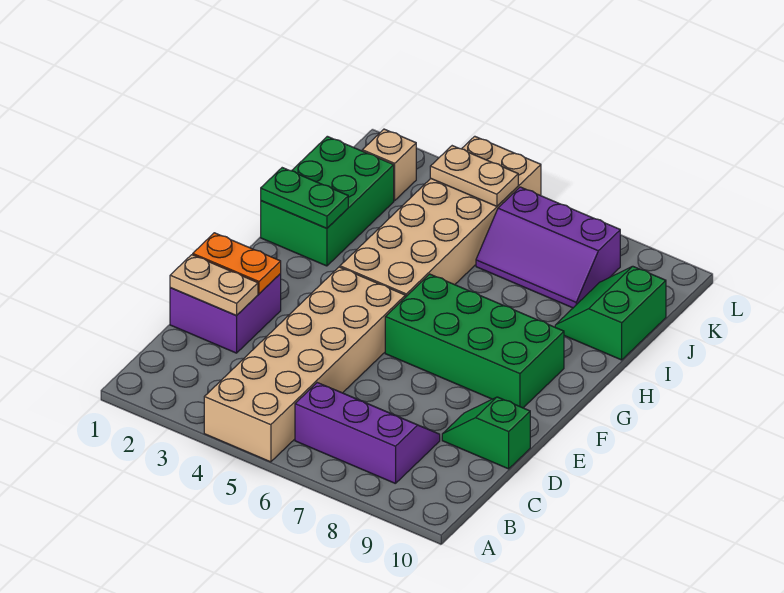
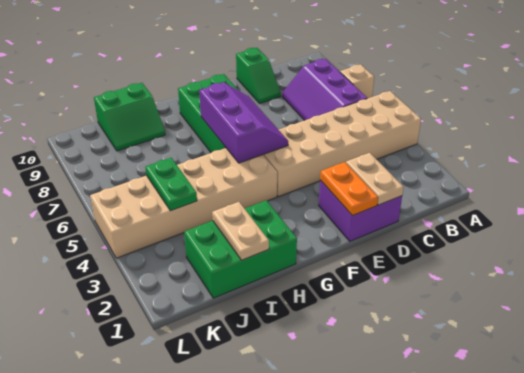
green plate H1:H2 level 2 -> green plate J4:J5 level 2
purple slope J6:K8 level 1 top K -> purple slope F5:G7 level 2 top G
tan brick K2 level 1 -> tan brick A7 level 1
tan plate K4:K5 level 2 -> tan plate I1:I2 level 2

